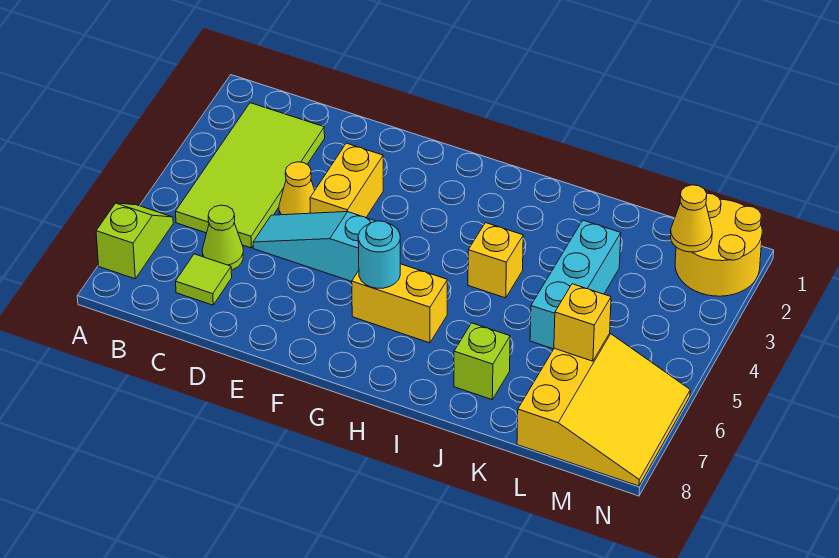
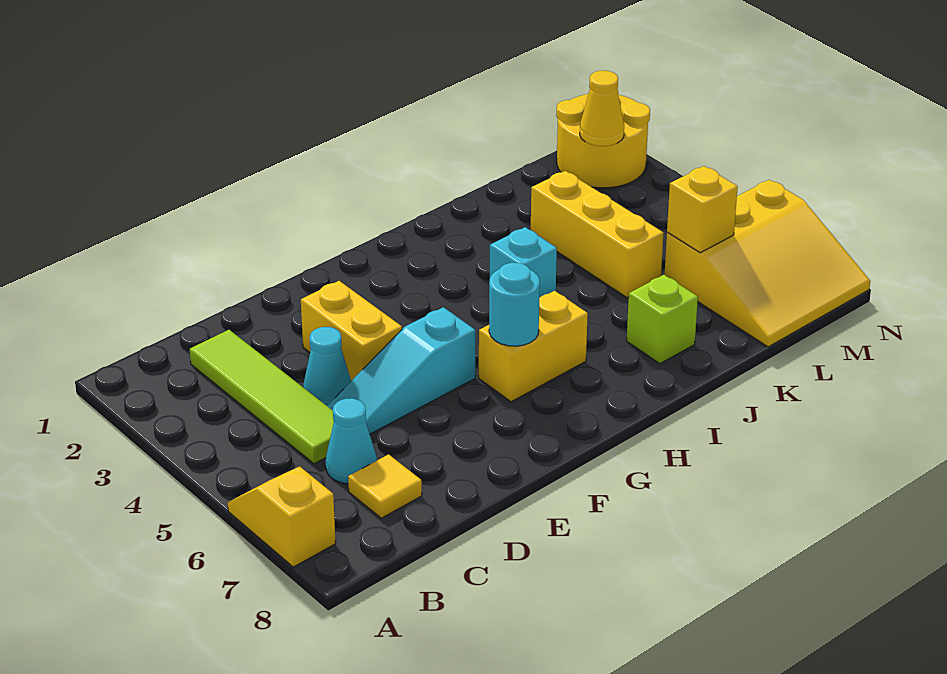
lime slope A6:A7 level 1 top 7 -> yellow slope A6:A7 level 1 top 7
lime tile B2:C5 level 1 -> lime tile C2:C5 level 1
lime cone C6 level 1 -> cyan cone C6 level 1
lime tile C7 level 1 -> yellow tile C7 level 1
yellow cone D4 level 1 -> cyan cone D4 level 1
yellow brick I4 level 1 -> cyan brick I4 level 1
cyan brick K3:K5 level 1 -> yellow brick K3:K5 level 1
yellow slope L6:N8 level 1 top L -> yellow slope L6:N8 level 1 top 6

